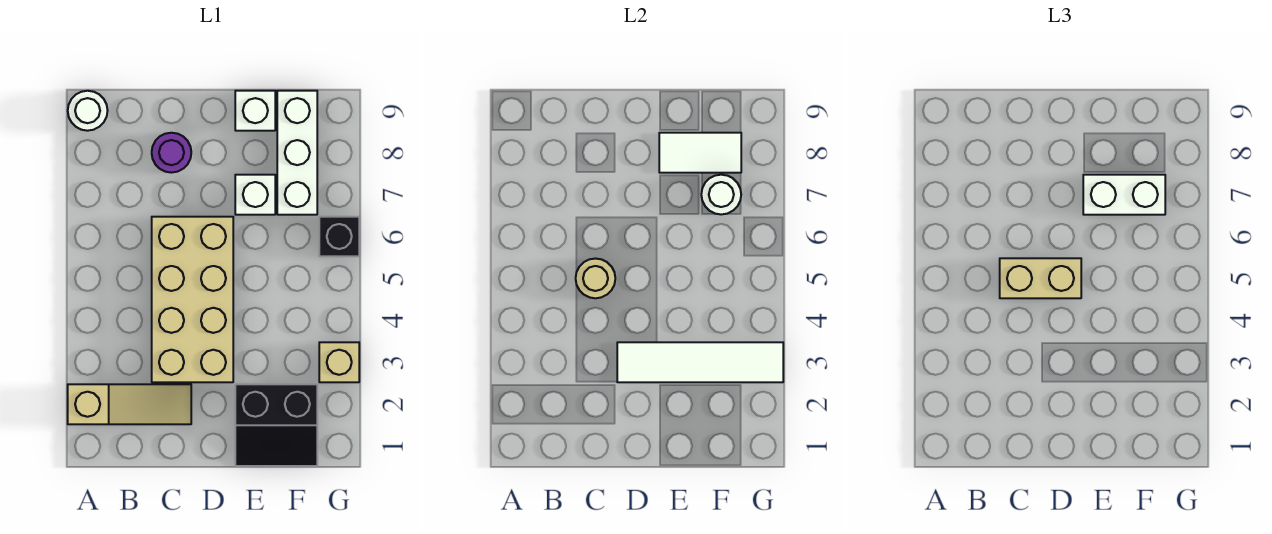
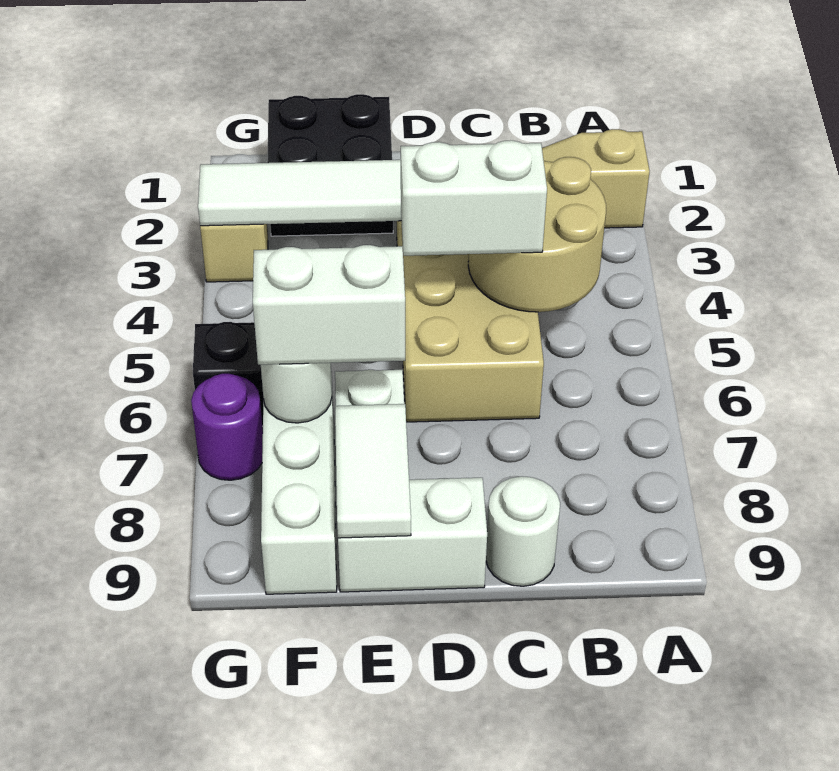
white round brick A9 level 1 -> white round brick C9 level 1
tan round brick C5 level 2 -> tan round brick B4:C5 level 2
tan brick C5:D5 level 3 -> white brick C5:D5 level 3
purple round brick C8 level 1 -> purple round brick G7 level 1
black slope E1:F2 level 1 top 2 -> black brick E1:F2 level 1
white tile E8:F8 level 2 -> white tile E8:E9 level 2
white brick E9 level 1 -> white brick D9:E9 level 1

